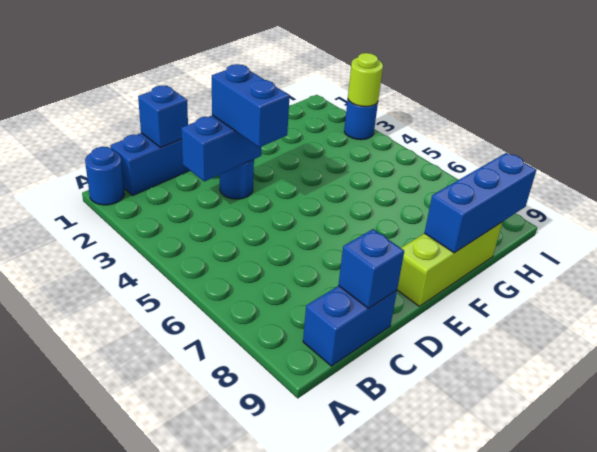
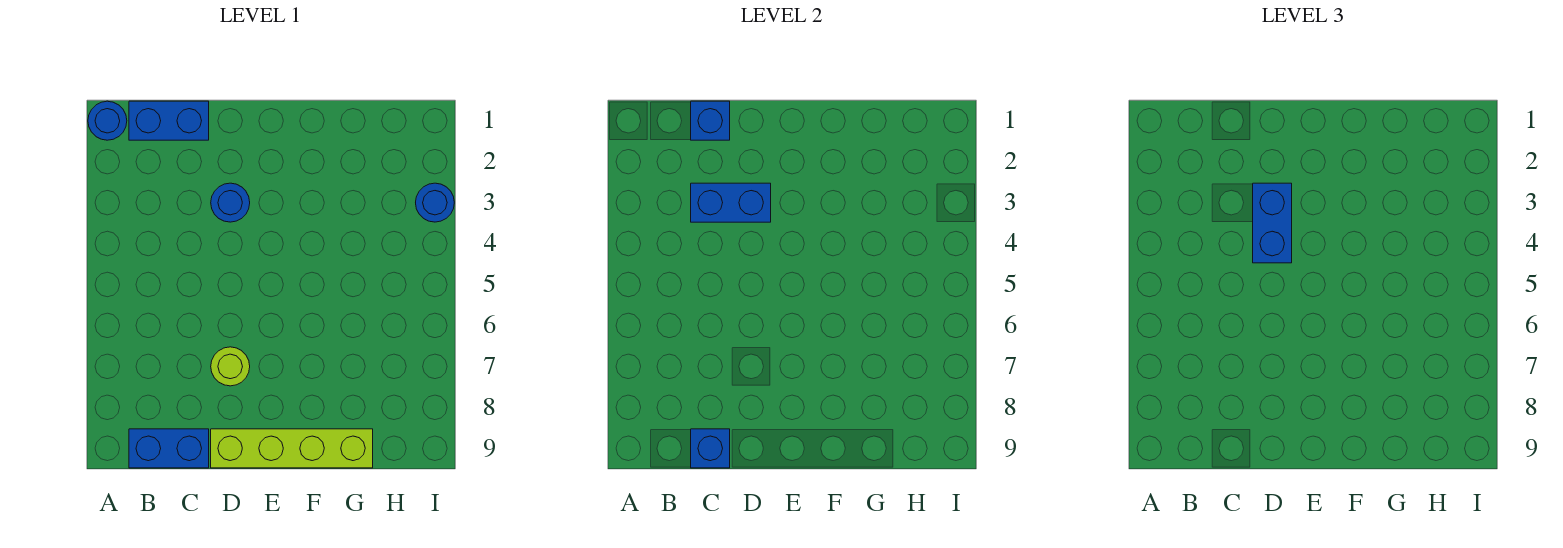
lime brick E9:G9 level 1 -> lime brick D9:G9 level 1
blue brick F9:H9 level 2 -> none
lime round brick I3 level 2 -> lime round brick D7 level 1

